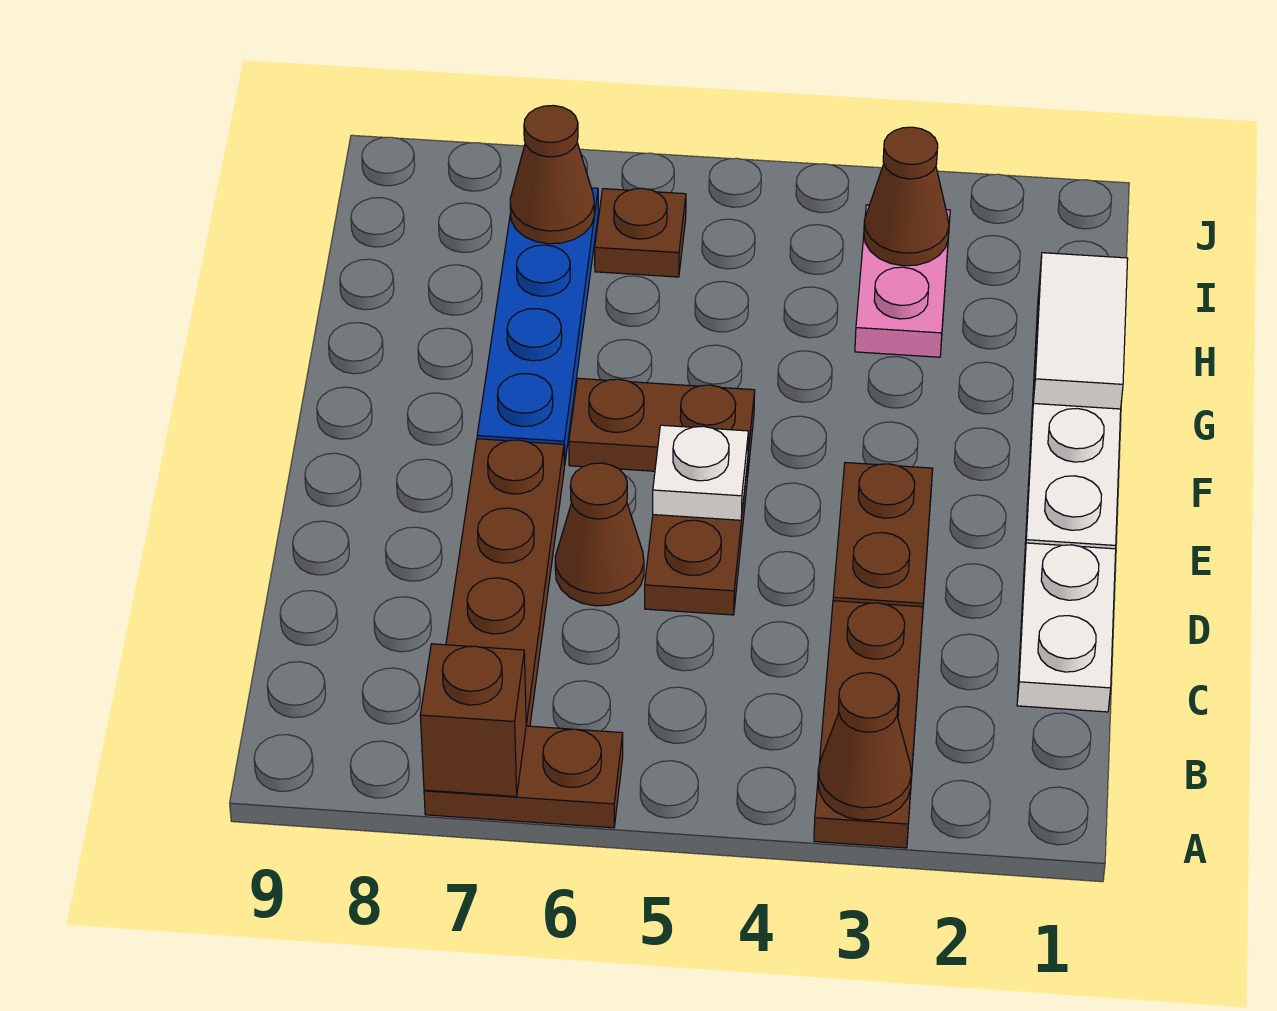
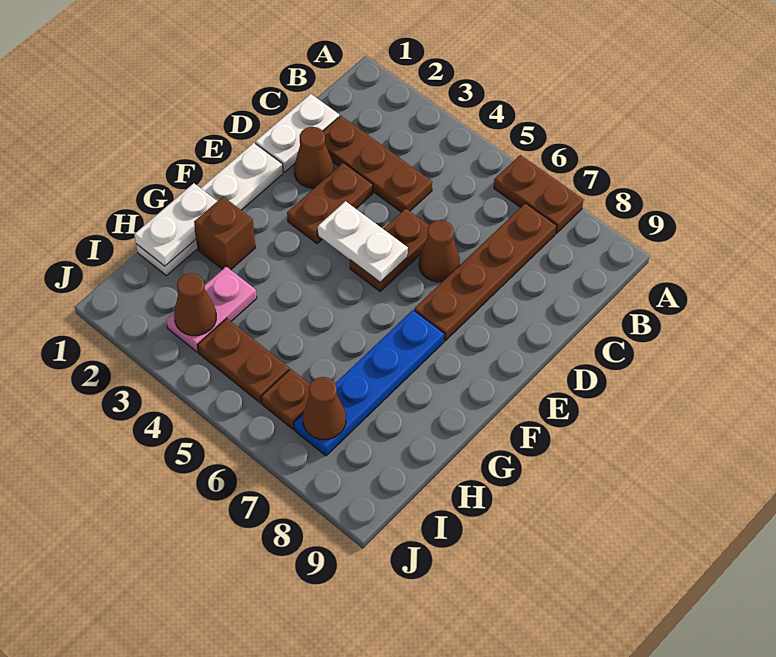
brown plate A3:C3 level 1 -> brown plate C2:C4 level 1
brown cone A3 level 2 -> brown cone D2 level 1
brown brick A7 level 2 -> brown brick G2 level 1
white plate E5 level 2 -> white plate E4:E5 level 2
brown plate F5:F6 level 1 -> brown plate I4:I5 level 1
white tile G1:H1 level 2 -> white plate G1:H1 level 2

